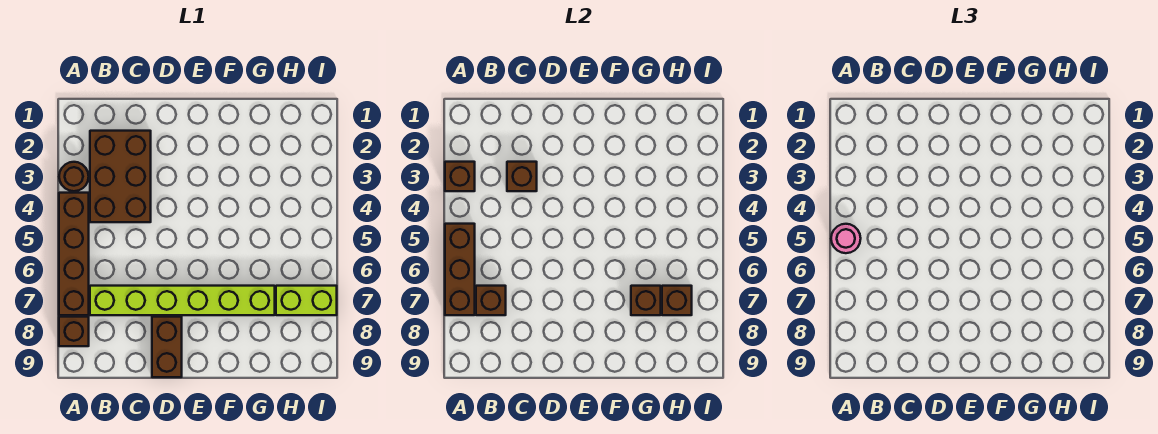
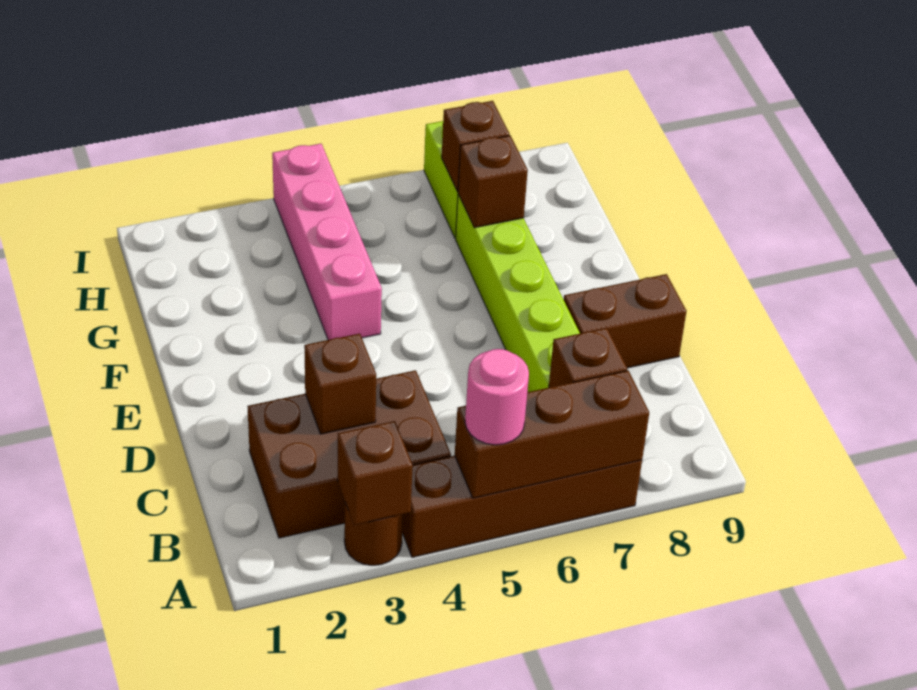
brown brick A8 level 1 -> none
none -> pink brick F4:I4 level 1

